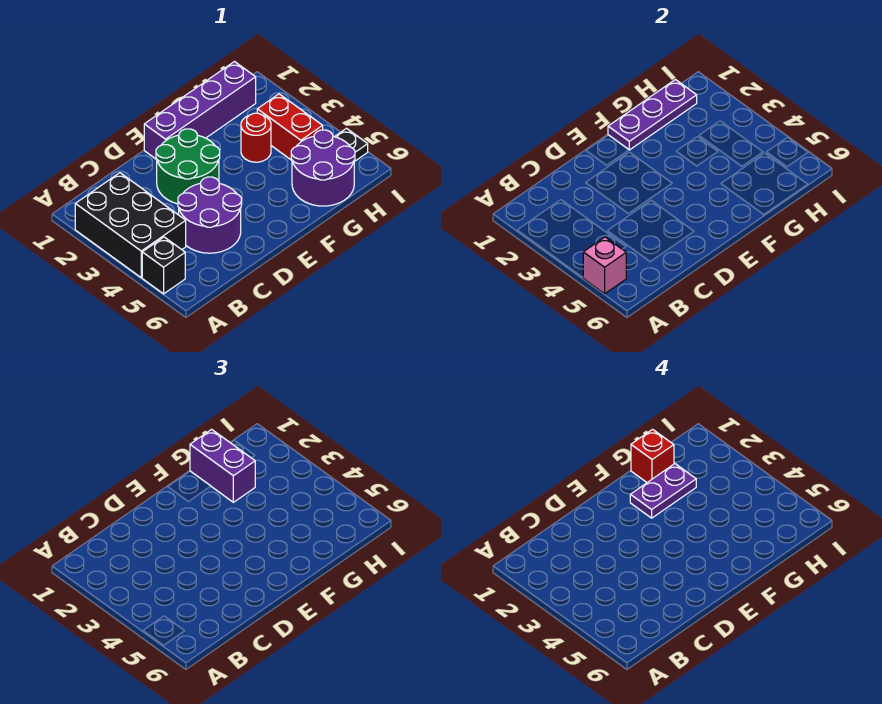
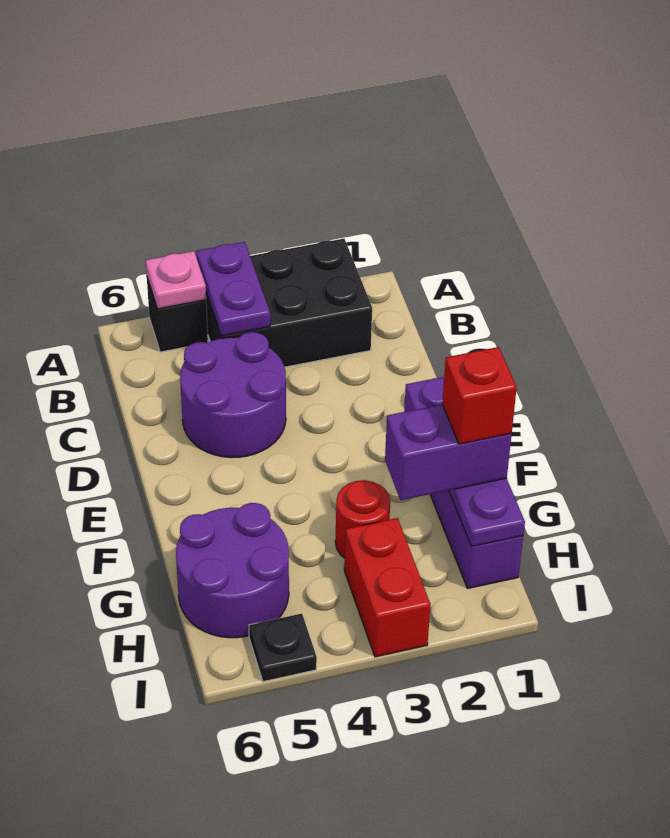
pink brick A5 level 2 -> pink plate A5 level 2
green round brick D2:E3 level 1 -> none
purple plate F2:G2 level 4 -> purple plate A4:B4 level 2
red brick H3:H4 level 1 -> red brick H3:I3 level 1

